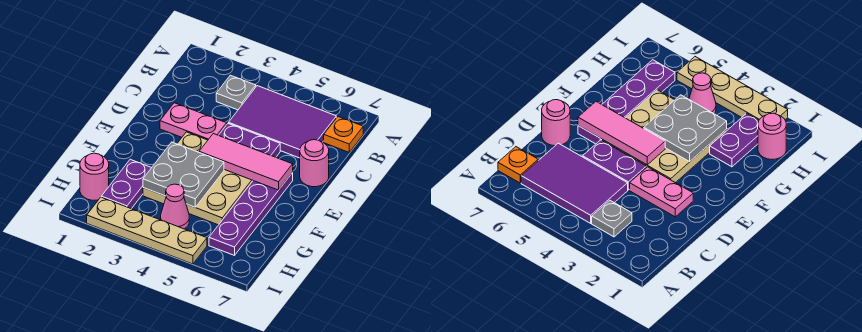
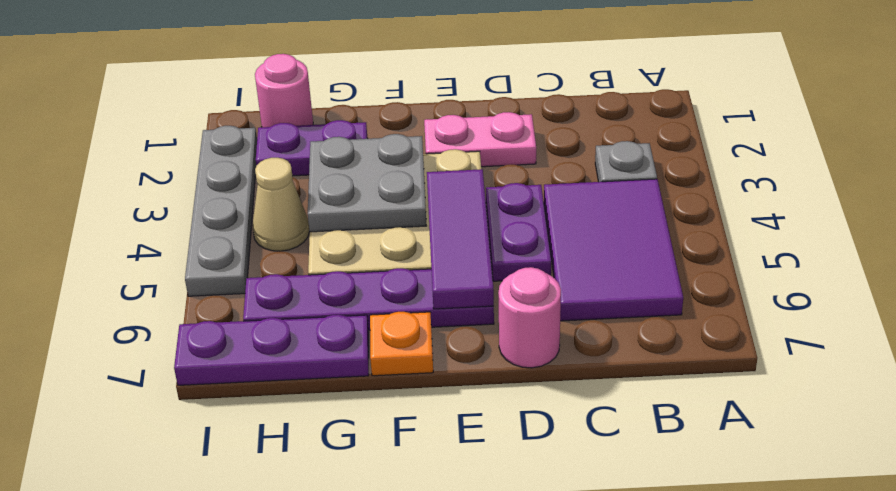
orange plate B7 level 1 -> orange plate F7 level 1
pink plate D2:D3 level 1 -> pink plate D2:E2 level 1
pink tile E4:E6 level 2 -> purple tile E4:E6 level 2
none -> purple plate G7:I7 level 1
pink cone H4 level 1 -> tan cone H4 level 1
tan plate I2:I5 level 1 -> grey plate I2:I5 level 1

